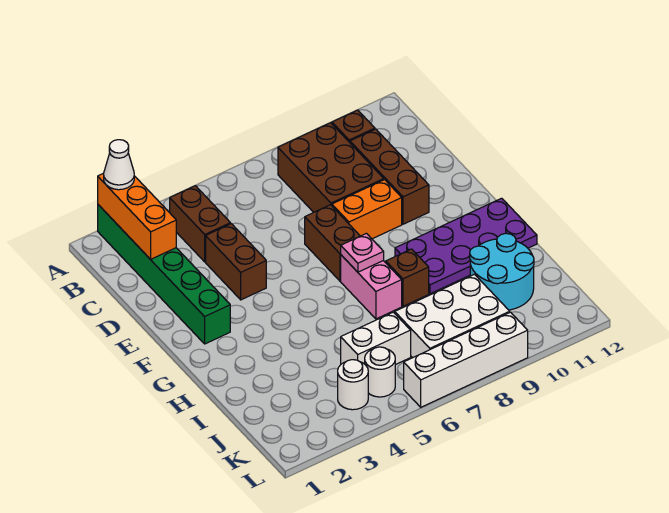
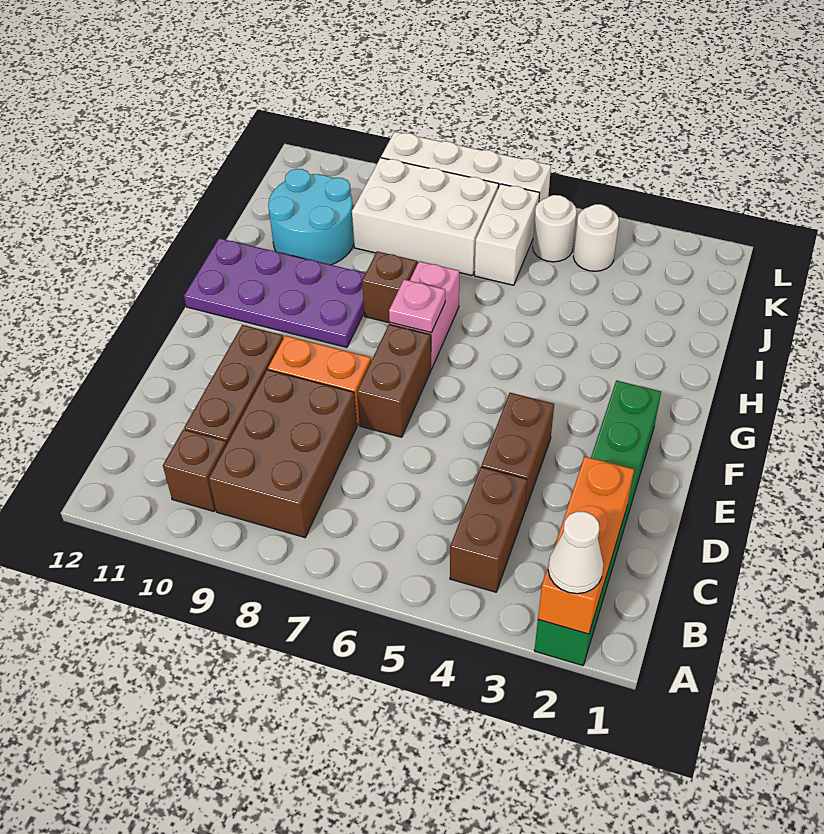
white brick J5:J6 level 1 -> white brick J6:K6 level 1

